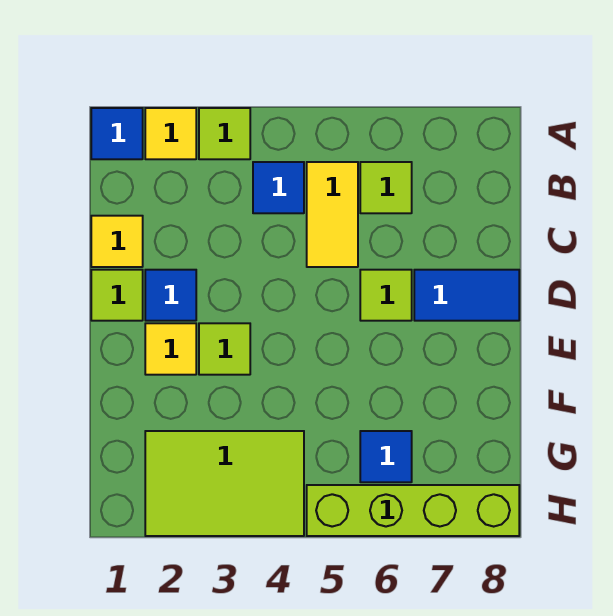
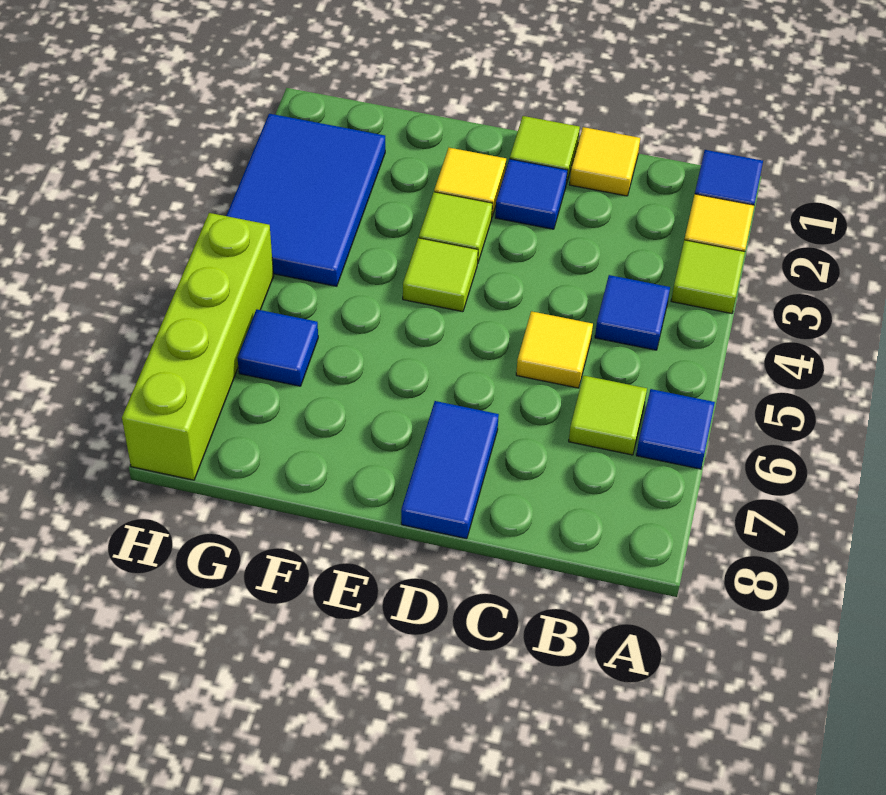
none -> blue tile A6 level 1
yellow tile B5:C5 level 1 -> yellow tile C5 level 1
lime tile D6 level 1 -> lime tile E4 level 1
lime tile G2:H4 level 1 -> blue tile G2:H4 level 1

